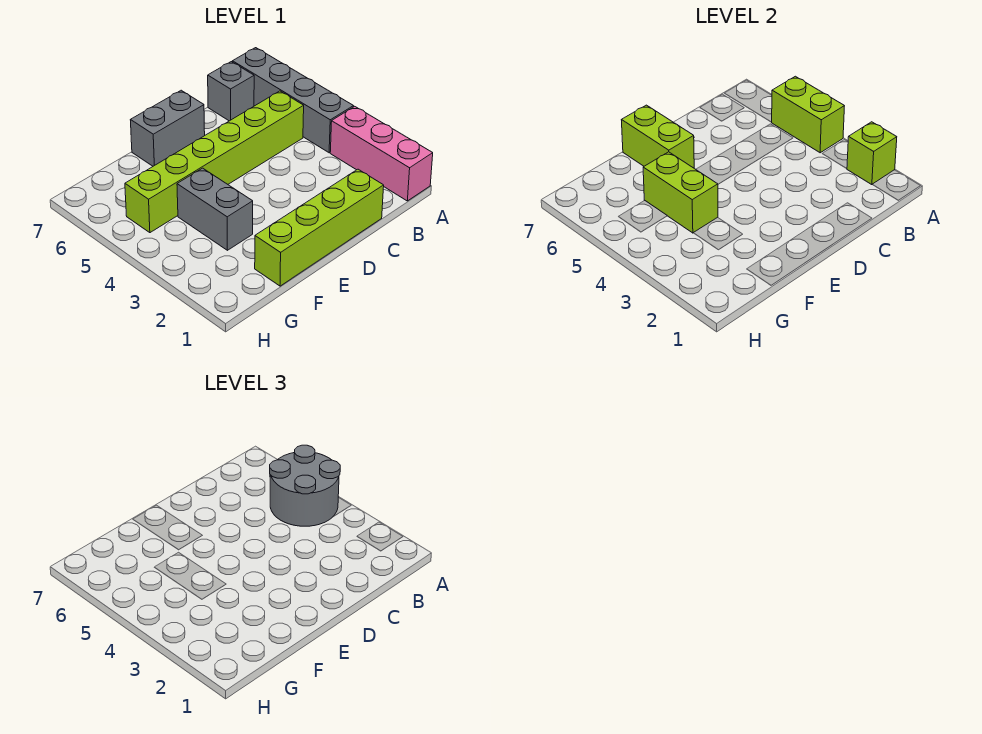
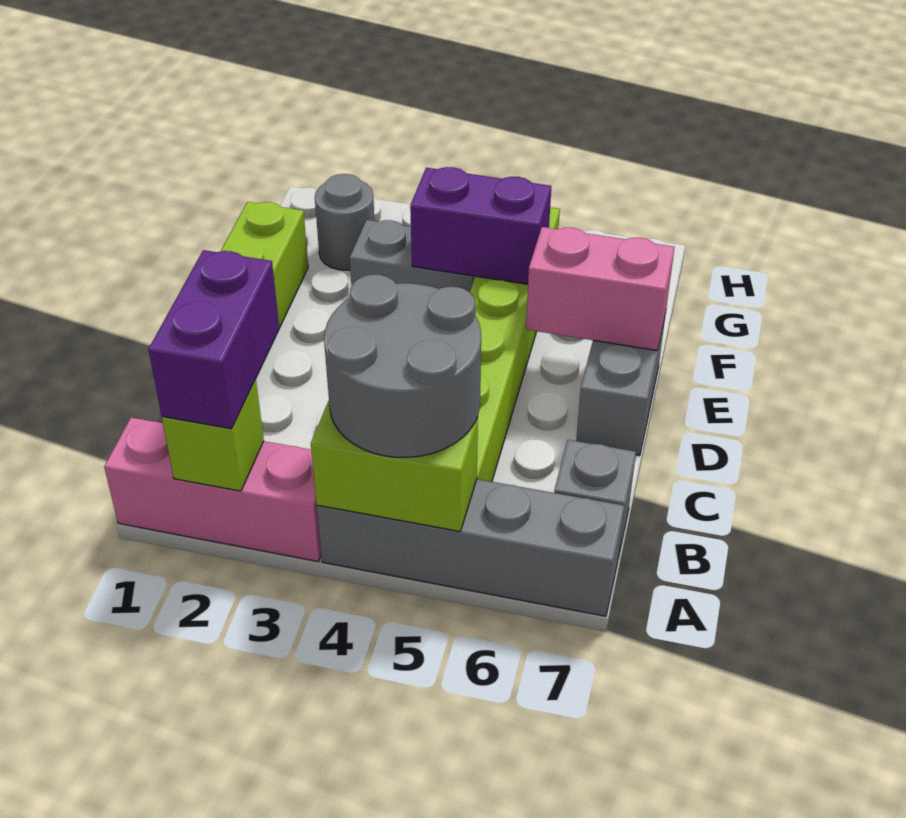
none -> purple brick A2:B2 level 3
lime brick E6:E7 level 2 -> pink brick E6:E7 level 2
lime brick F4:F5 level 2 -> purple brick F4:F5 level 2
none -> grey round brick G2 level 1

